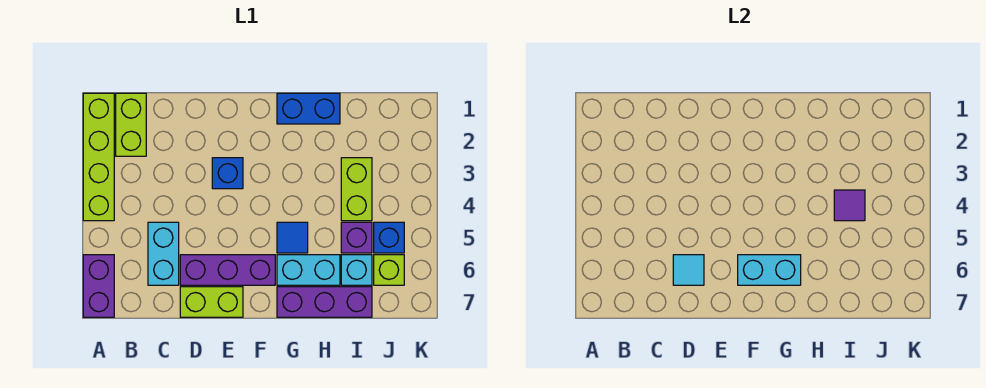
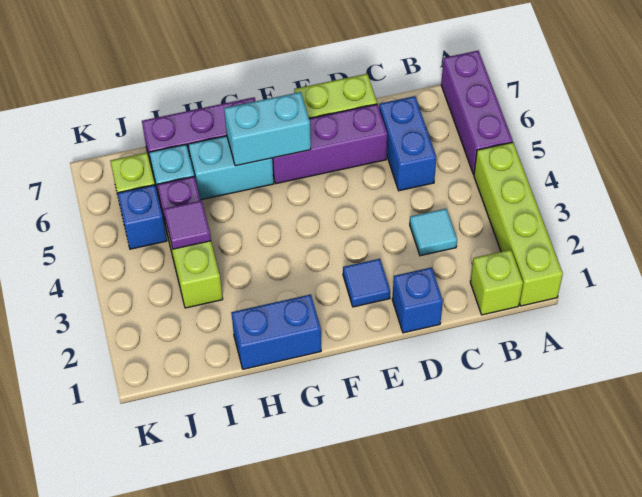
purple brick A6:A7 level 1 -> purple brick A5:A7 level 1
lime brick B1:B2 level 1 -> lime brick B1 level 1
cyan brick C5:C6 level 1 -> blue brick C5:C6 level 1
cyan tile D6 level 2 -> cyan tile C3 level 1
blue brick E3 level 1 -> blue brick D1 level 1
blue tile G5 level 1 -> blue tile E2 level 1

